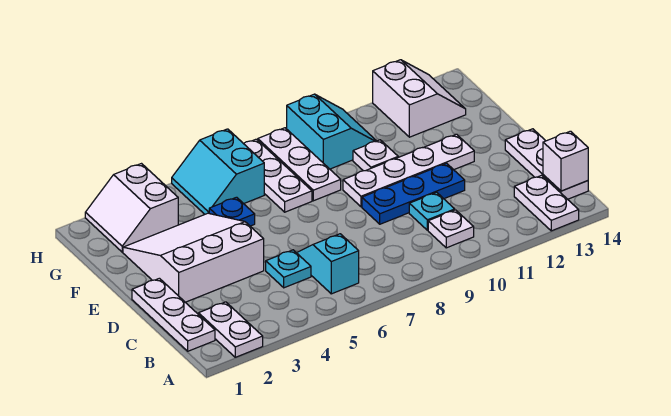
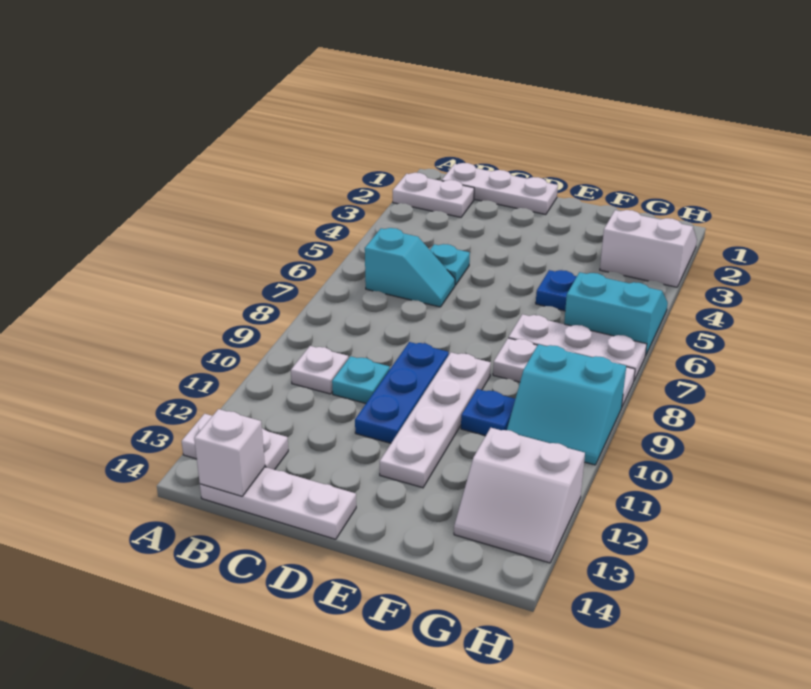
white slope D2:F4 level 1 top D -> none
white plate F10 level 1 -> blue plate F10 level 1

